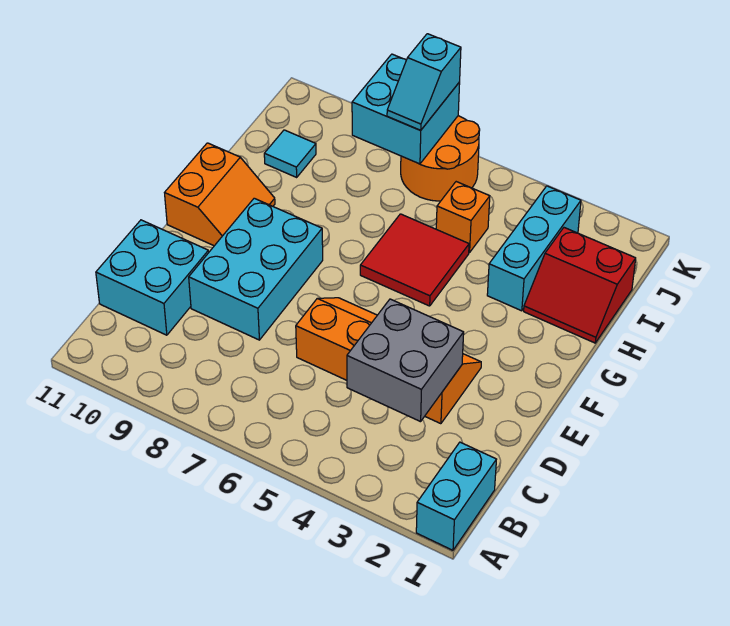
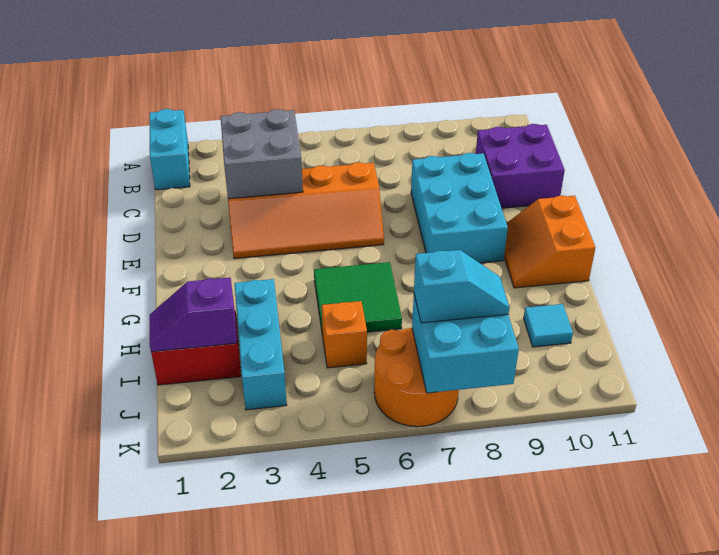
cyan brick C10:D11 level 1 -> purple brick C10:D11 level 1
red tile G5:H6 level 1 -> green tile G5:H6 level 1
none -> purple slope I1:I2 level 2 top 2
cyan slope J7:K7 level 3 top K -> cyan slope J7:J8 level 3 top 7

